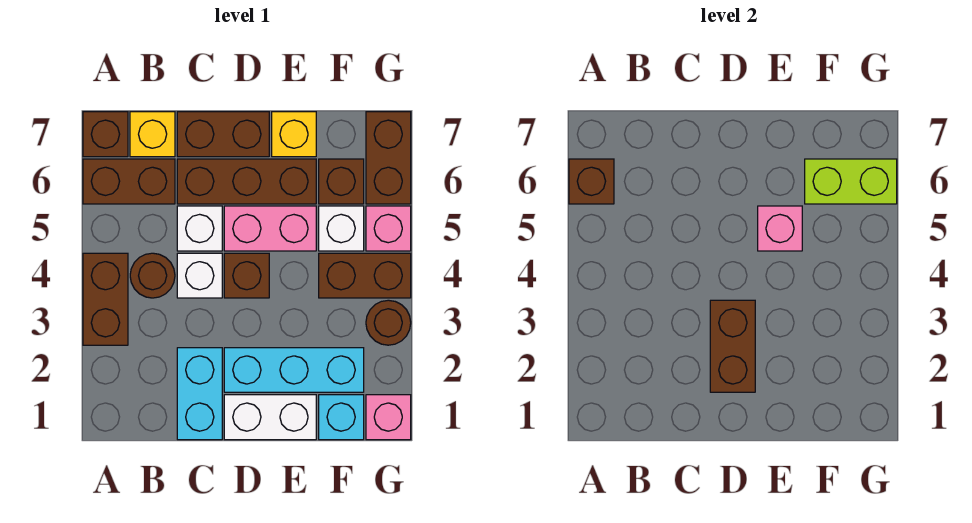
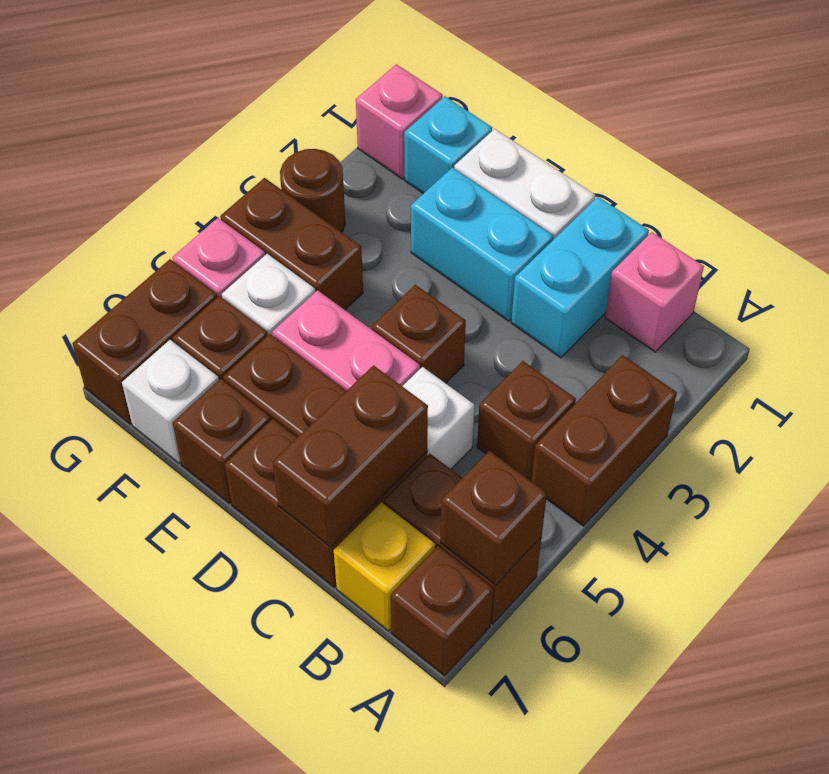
brown round brick B4 level 1 -> brown brick B4 level 1
white brick C4 level 1 -> white brick F7 level 1
cyan brick D2:F2 level 1 -> cyan brick D2:E2 level 1
brown brick D2:D3 level 2 -> brown brick C6:C7 level 2
pink brick E5 level 2 -> pink brick B1 level 1
yellow brick E7 level 1 -> brown brick E7 level 1
lime brick F6:G6 level 2 -> none

